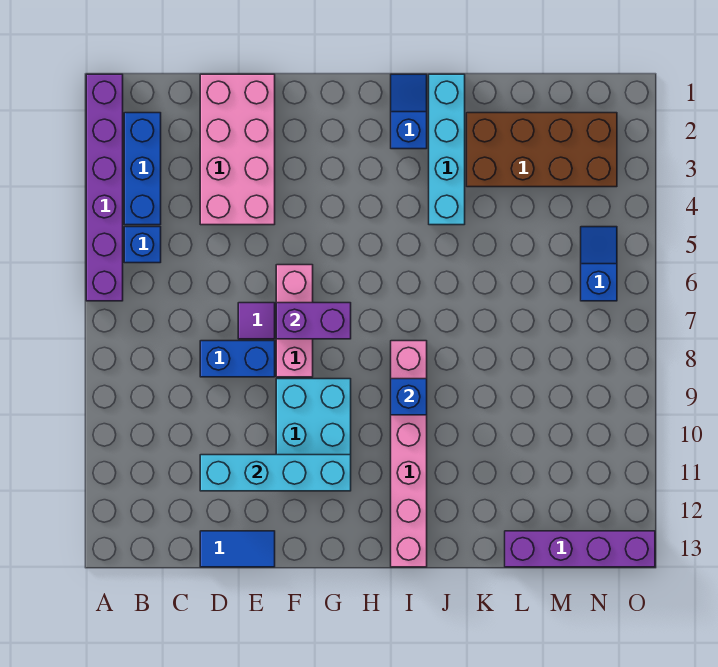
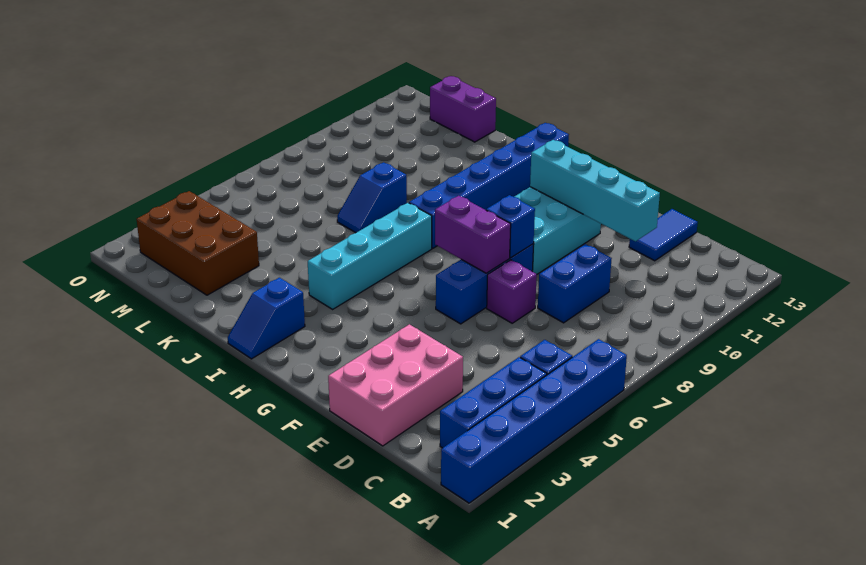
purple brick A1:A6 level 1 -> blue brick A1:A6 level 1
pink brick D1:E4 level 1 -> pink brick D1:E3 level 1
blue brick D8:E8 level 1 -> blue brick D8:D9 level 1
blue tile D13:E13 level 1 -> blue tile D12:D13 level 1
purple tile E7 level 1 -> purple brick E7 level 1
pink brick F6:F8 level 1 -> blue brick F6:F8 level 1
pink brick I8:I13 level 1 -> blue brick I8:I13 level 1
blue brick I9 level 2 -> blue brick F8 level 2
cyan brick J1:J4 level 1 -> cyan brick I4:I7 level 1
brown brick K2:N3 level 1 -> brown brick L2:N3 level 1
purple brick L13:O13 level 1 -> purple brick L13:M13 level 1
blue slope N5:N6 level 1 top 6 -> blue slope K7:K8 level 1 top 8

